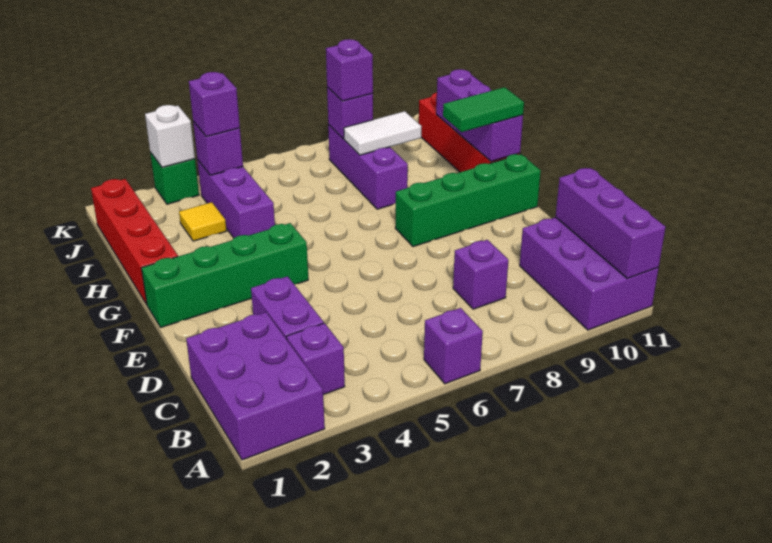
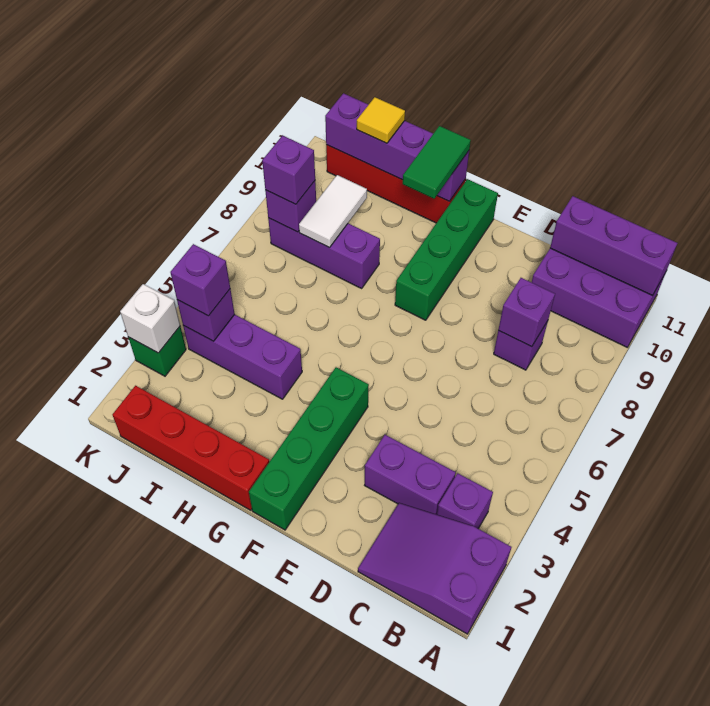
purple brick A1:C2 level 1 -> purple slope A1:C2 level 1 top A
purple brick A6 level 1 -> purple brick C8 level 2
purple brick G11:I11 level 2 -> purple brick G11:J11 level 2
yellow tile I3 level 1 -> yellow tile I11 level 3

